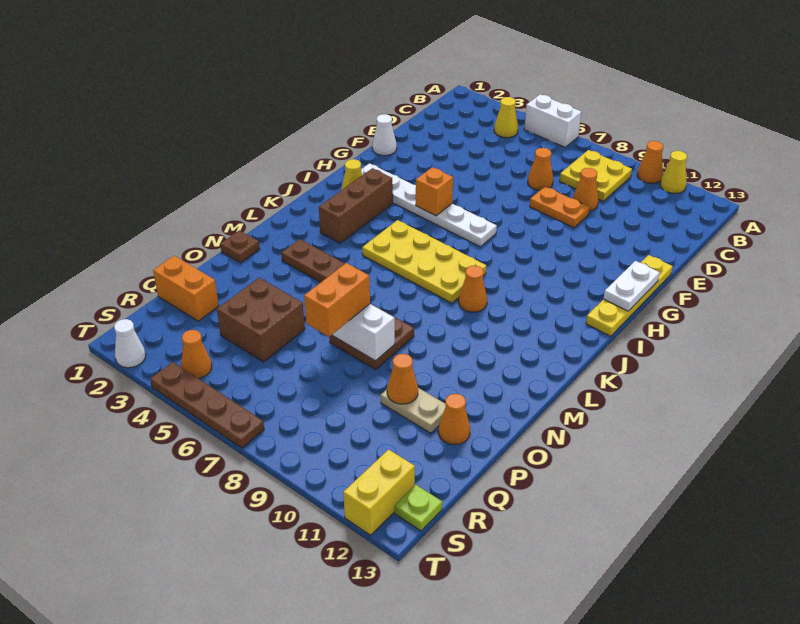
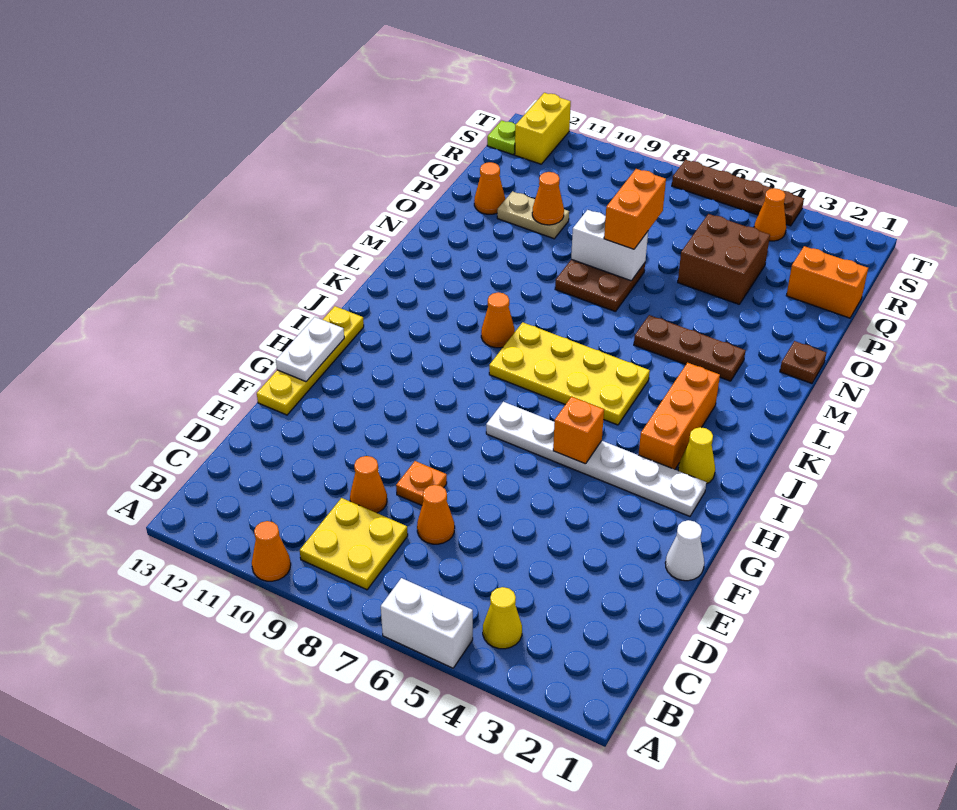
yellow cone A11 level 1 -> none
orange plate E8:E9 level 1 -> orange plate E8 level 1
brown brick I3:K3 level 1 -> orange brick I3:K3 level 1
white cone T2 level 1 -> none

